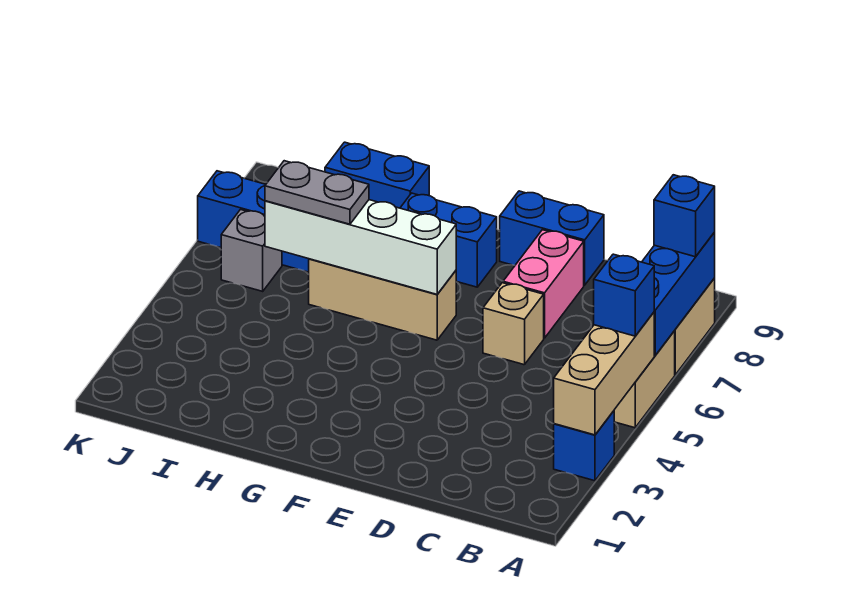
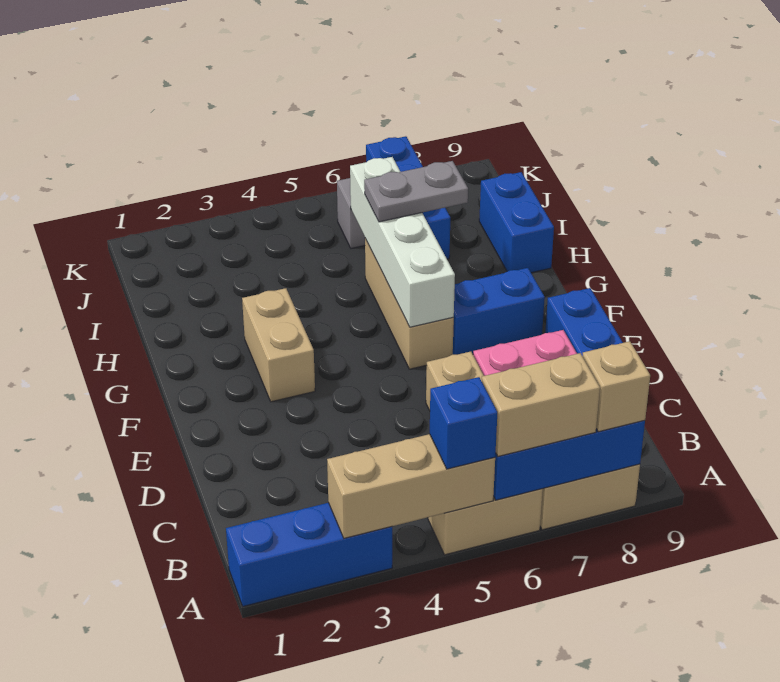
blue brick A3 level 1 -> blue brick A1:A3 level 1
none -> tan brick A6:A7 level 3
blue brick A8 level 3 -> tan brick A8 level 3
none -> tan brick F3:G3 level 1
blue brick F8:G8 level 1 -> blue brick F7:F8 level 1
grey plate H6:I6 level 3 -> grey plate H6:H7 level 3

